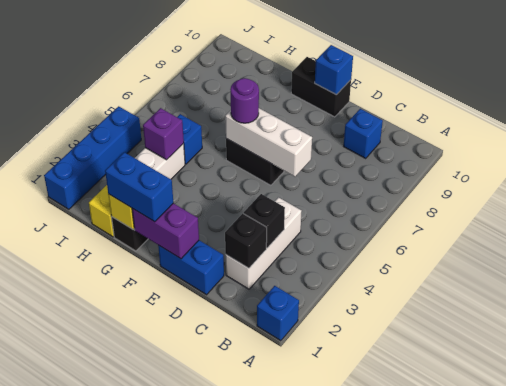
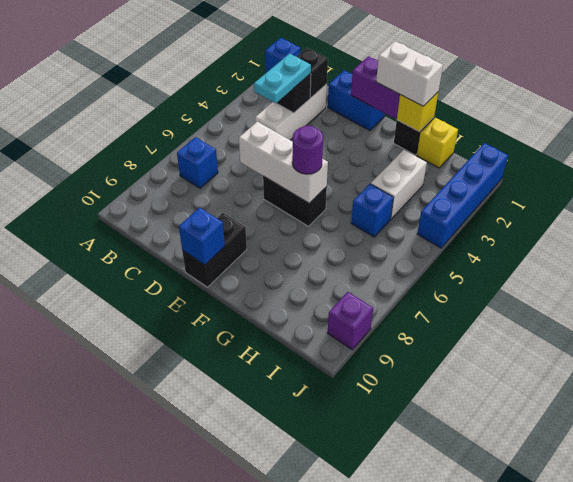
none -> cyan plate C3:C4 level 3
blue brick C9 level 1 -> blue brick B7 level 1
black brick E10:F10 level 1 -> black brick E9:E10 level 1
blue brick F1:G1 level 3 -> white brick F1:G1 level 3
purple brick H4 level 2 -> purple brick J9 level 1

